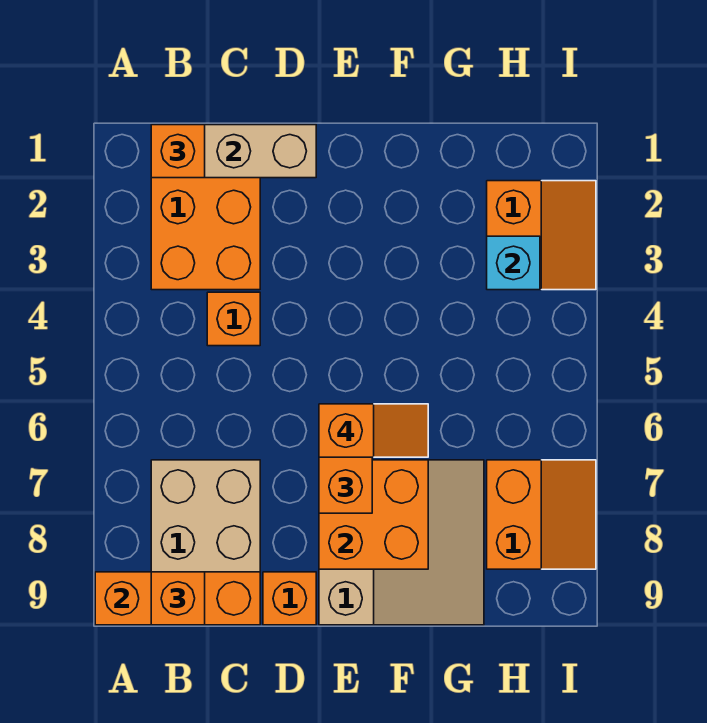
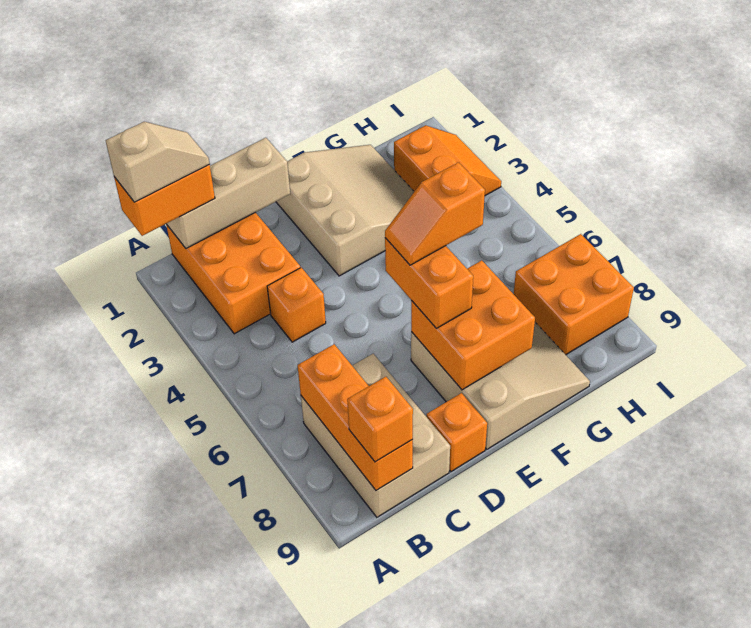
none -> tan slope A1:B1 level 4 top A
orange brick A9:C9 level 2 -> orange brick B7:B9 level 2
orange brick B1 level 3 -> orange brick A1:B1 level 3
none -> tan slope E1:G3 level 1 top E
orange slope E6:F6 level 4 top E -> orange slope E6:F6 level 4 top F
cyan brick H3 level 2 -> none
orange slope H7:I8 level 1 top H -> orange brick H7:I8 level 1

